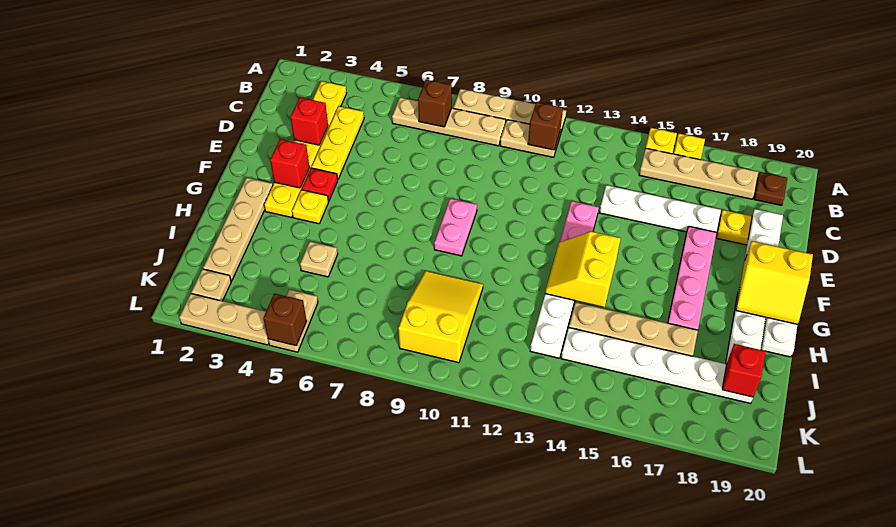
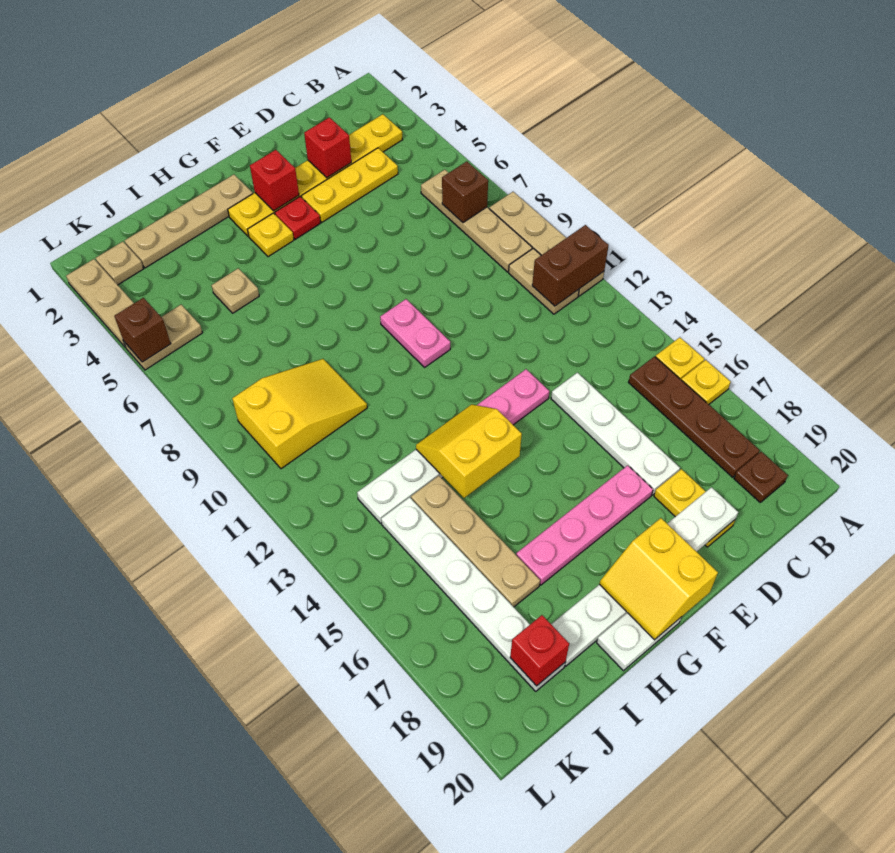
brown brick B11 level 2 -> brown brick A11:B11 level 2
tan plate B15:B18 level 1 -> brown plate B15:B18 level 1
pink plate F9:G9 level 1 -> pink plate F9:F10 level 1

